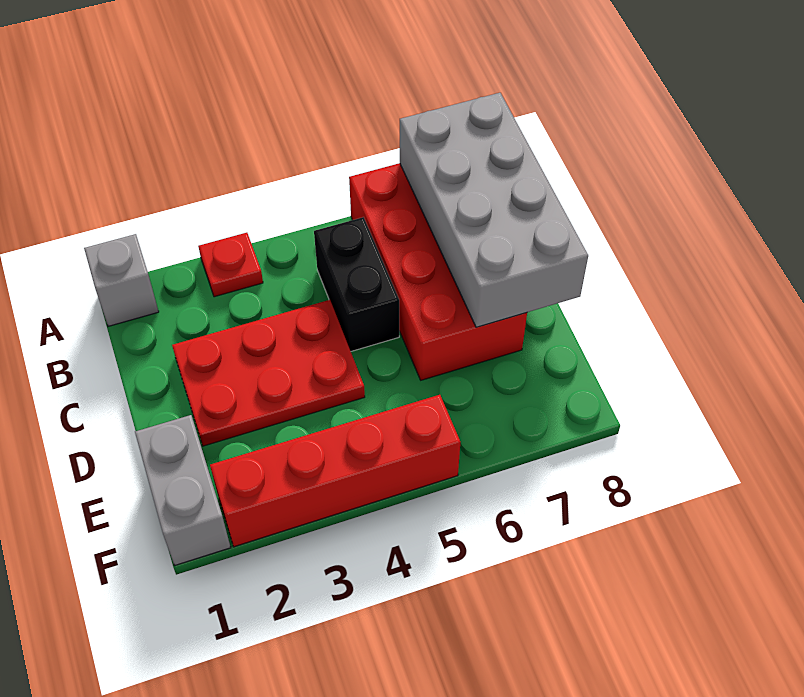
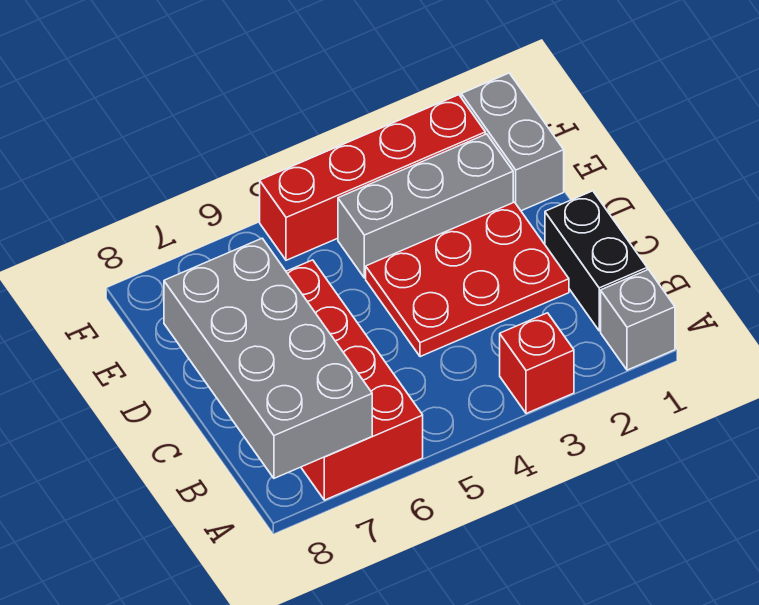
red plate A3 level 1 -> red brick A3 level 1
black brick B5:C5 level 1 -> black brick B1:C1 level 1
none -> grey brick E2:E4 level 1

